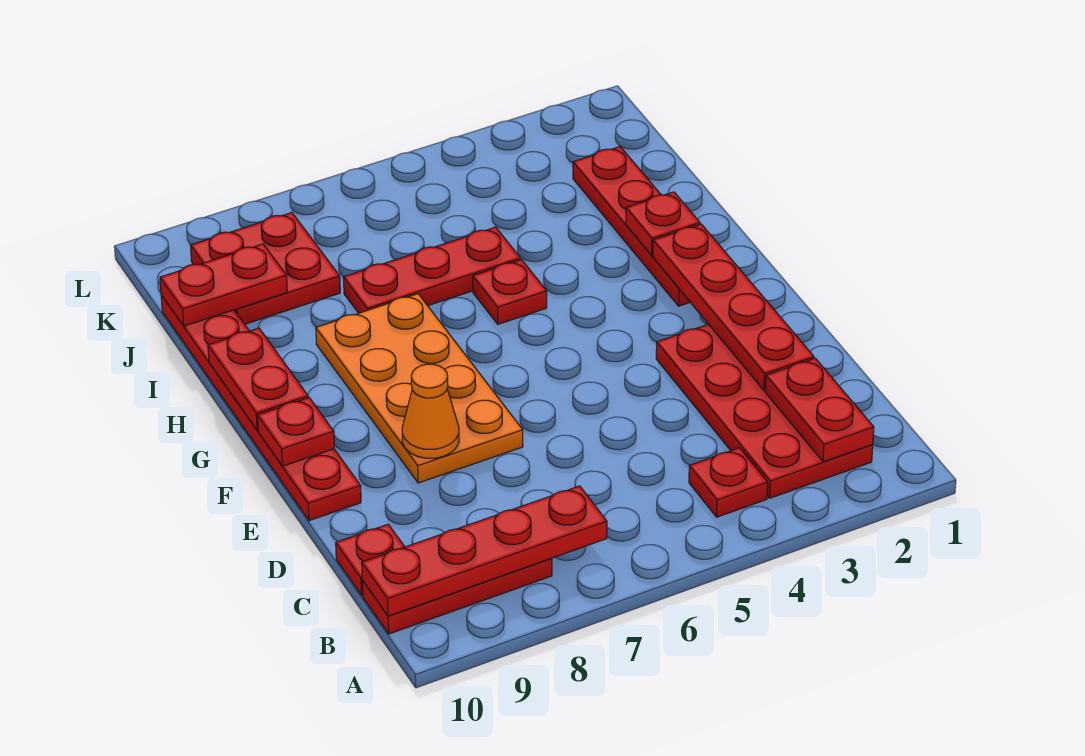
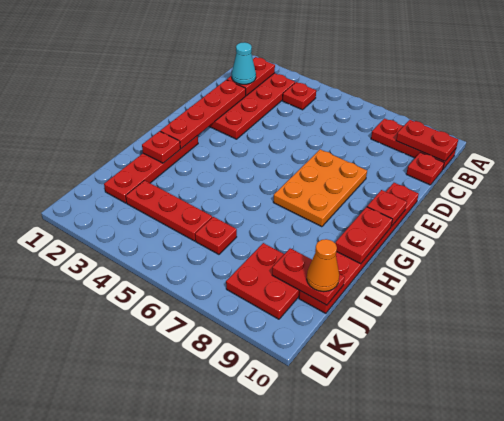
red plate B7:B10 level 2 -> red plate B9:B10 level 2
none -> cyan cone C2 level 3
orange plate E7:H8 level 1 -> orange plate E7:G8 level 1
orange cone E8 level 2 -> orange cone J10 level 3
red plate H5 level 1 -> red plate J6 level 1
red plate I5:I7 level 1 -> red plate J3:J5 level 1

